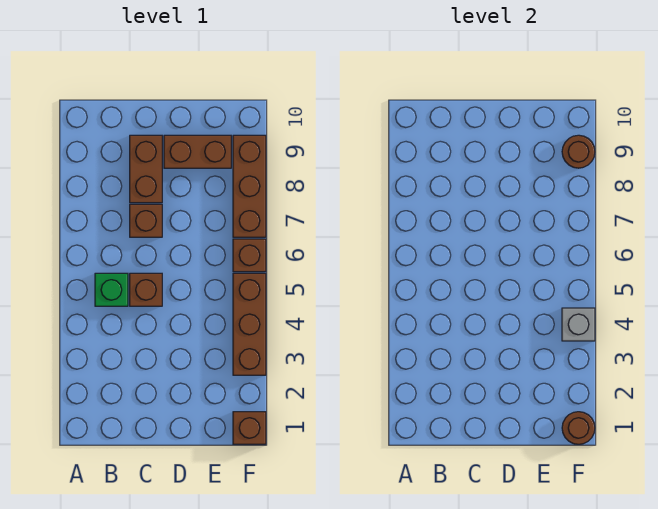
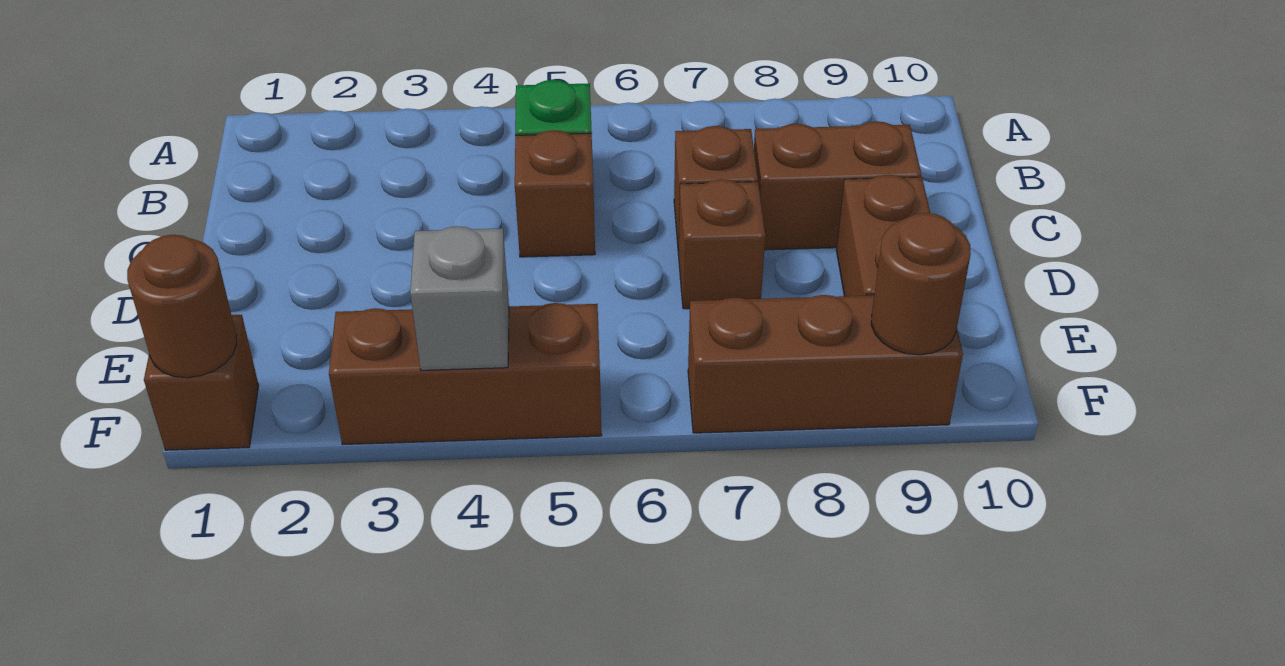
brown brick F6 level 1 -> brown brick D7 level 1

